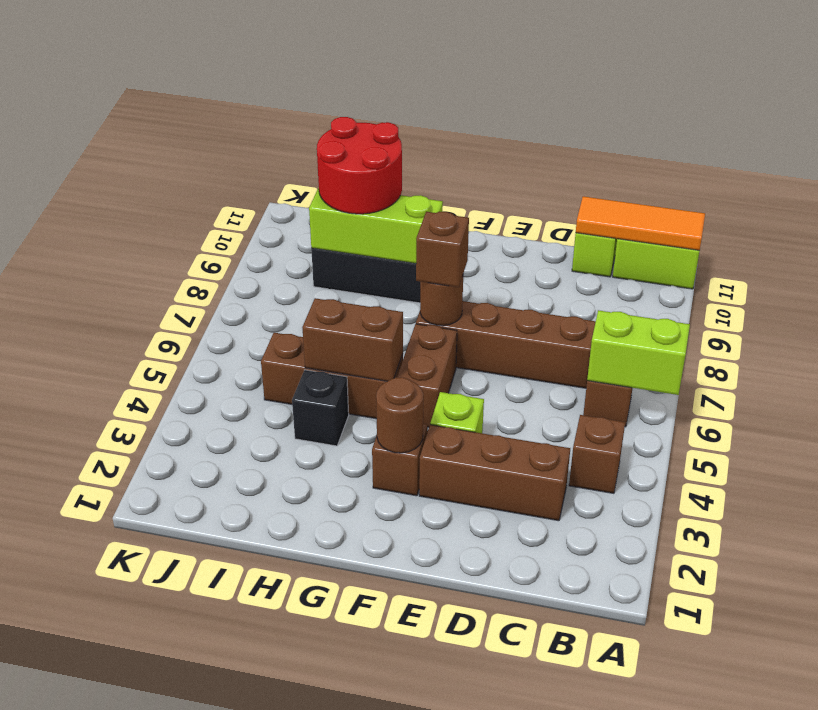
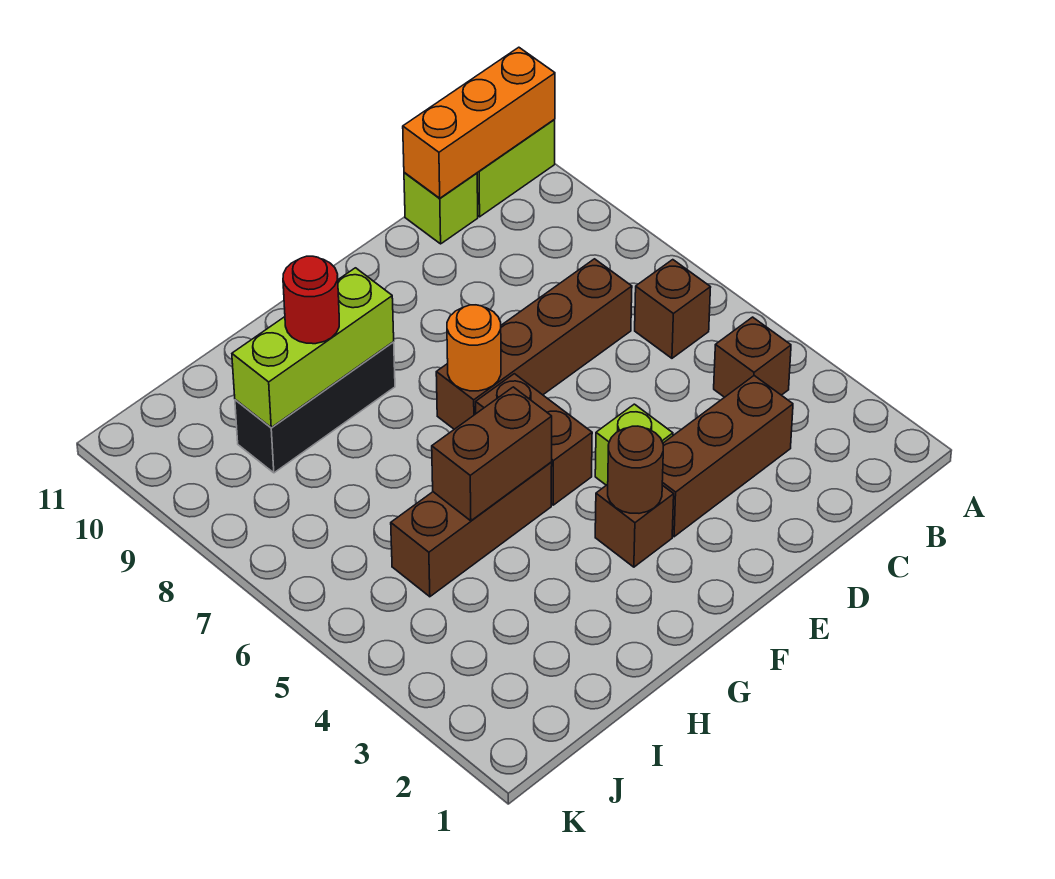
lime brick A6:B6 level 2 -> none
orange tile A11:C11 level 2 -> orange brick A11:C11 level 2
brown round brick F7 level 2 -> orange round brick F7 level 2
brown brick F7 level 3 -> none
black brick H4 level 1 -> none
red round brick H9:I10 level 3 -> red round brick H9 level 3

